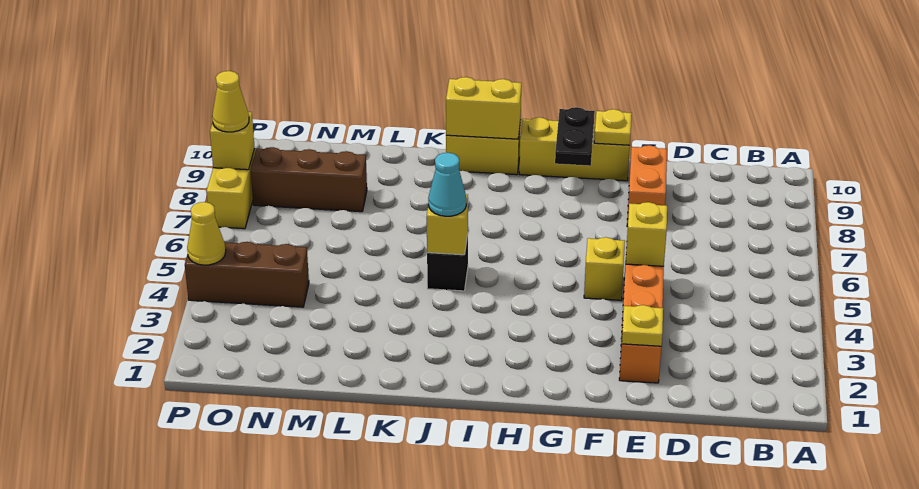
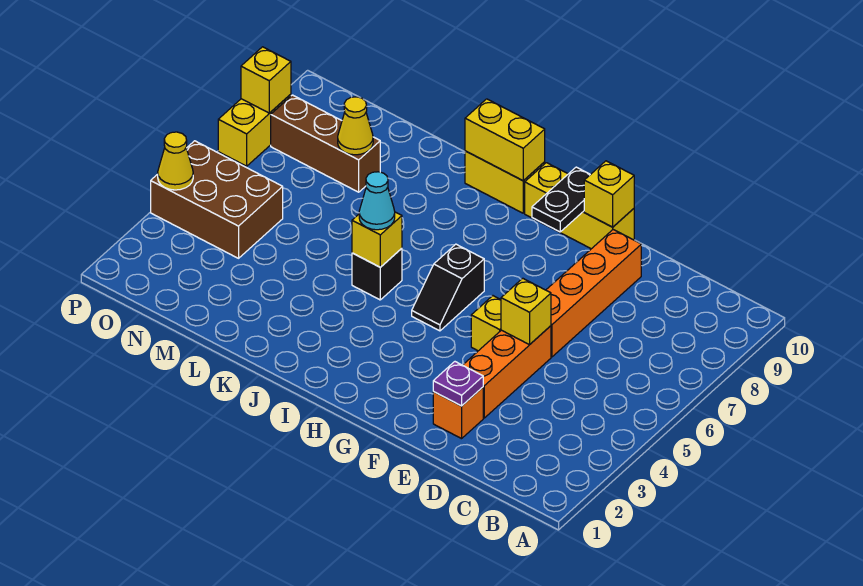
yellow plate E2 level 2 -> purple plate E2 level 2
orange brick E8:E9 level 1 -> orange brick E6:E9 level 1
yellow plate F10 level 2 -> yellow brick F10 level 2
none -> black slope H5:H6 level 1 top 6
brown brick N4:P4 level 1 -> brown brick N4:P5 level 1
yellow cone P8 level 3 -> yellow cone M8 level 2

